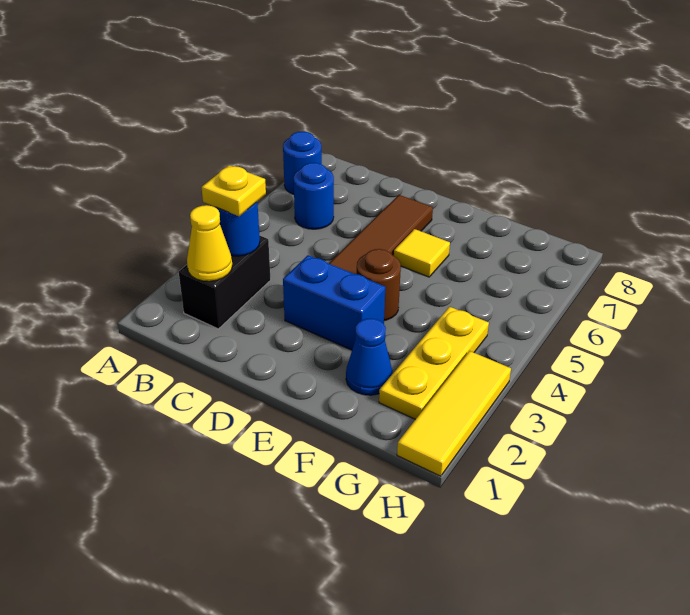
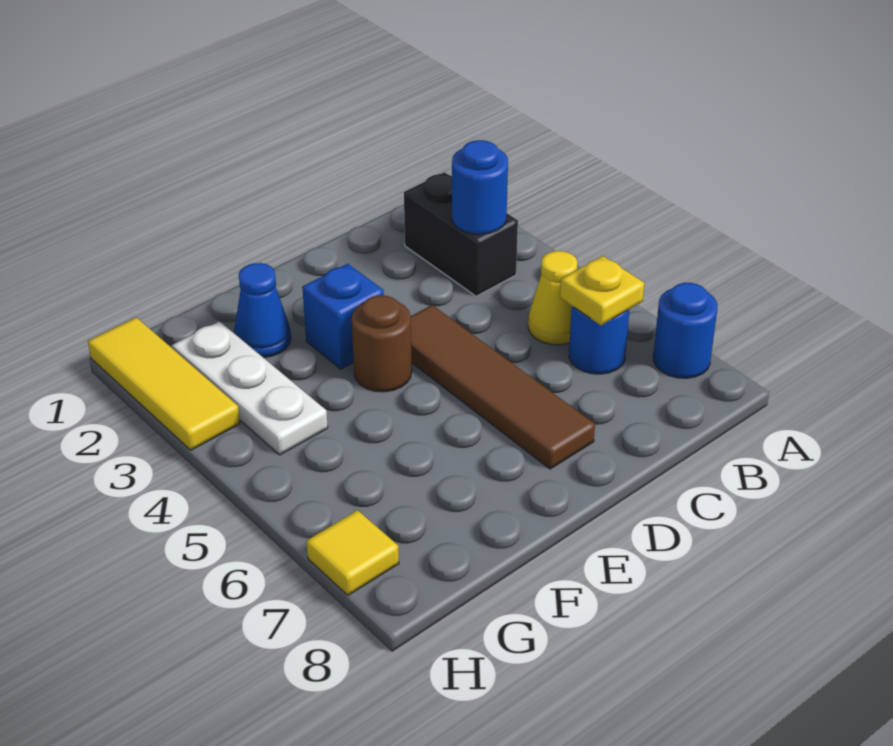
yellow cone B2 level 2 -> yellow cone B5 level 1
yellow plate B3 level 3 -> yellow plate B6 level 2
blue brick D3:E3 level 1 -> blue brick E3 level 1
yellow tile E6 level 1 -> yellow tile H7 level 1
yellow plate G2:G4 level 1 -> white plate G2:G4 level 1

